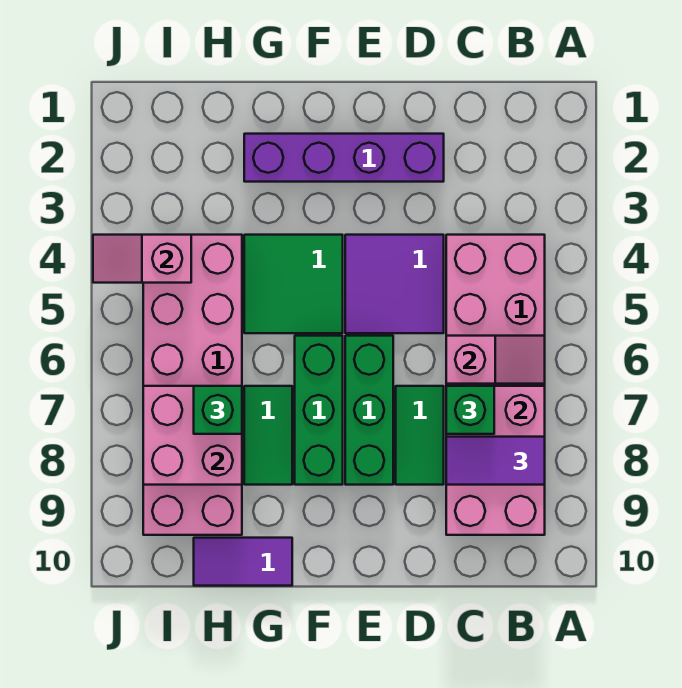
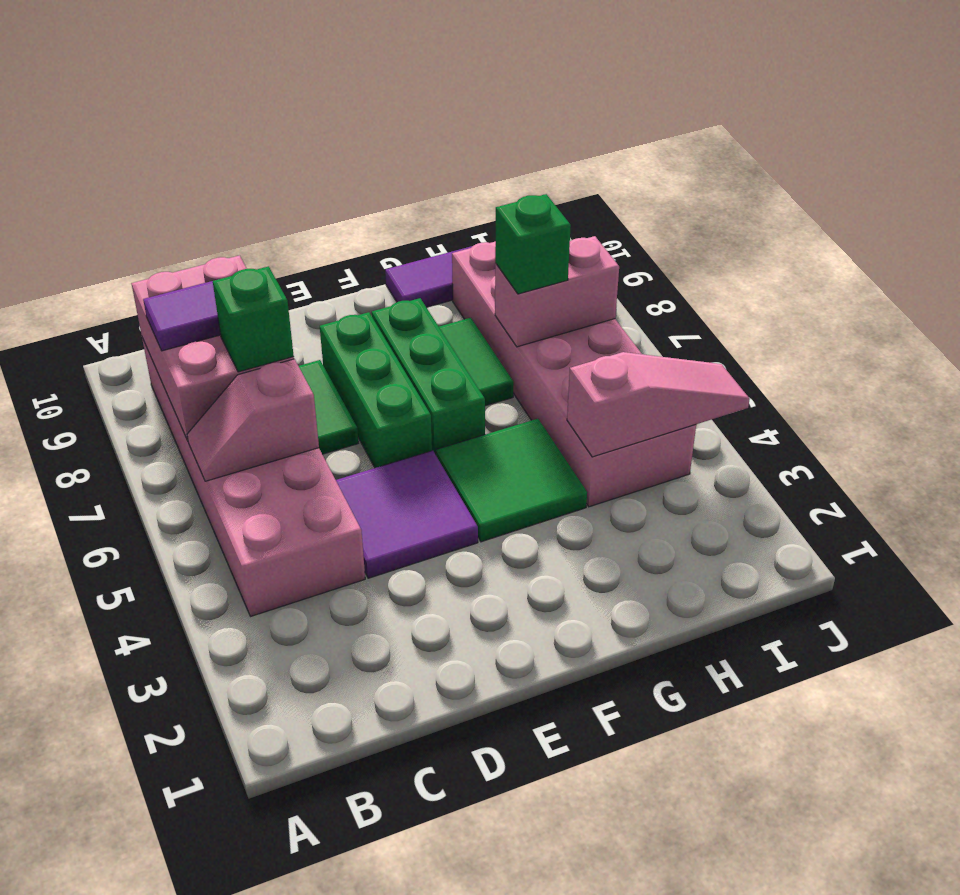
purple brick D2:G2 level 1 -> none
pink brick H7:I8 level 2 -> pink brick H7:I7 level 2
pink slope I4:J4 level 2 top I -> pink slope H4:J4 level 2 top H

